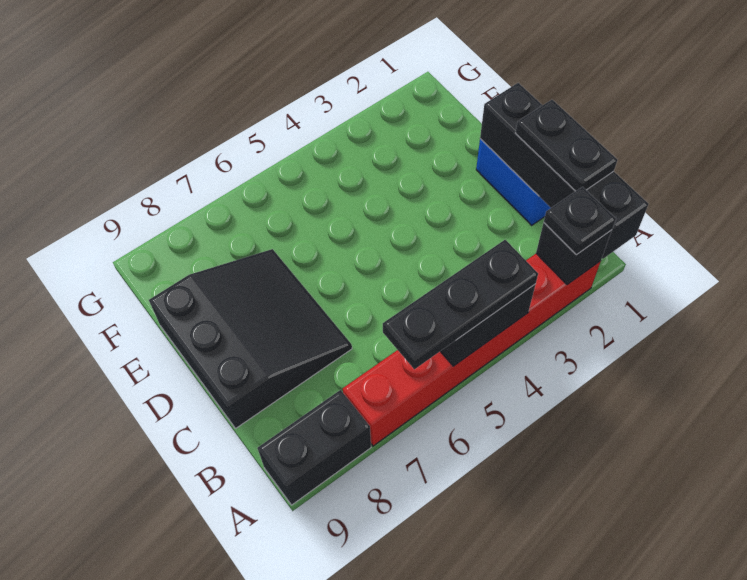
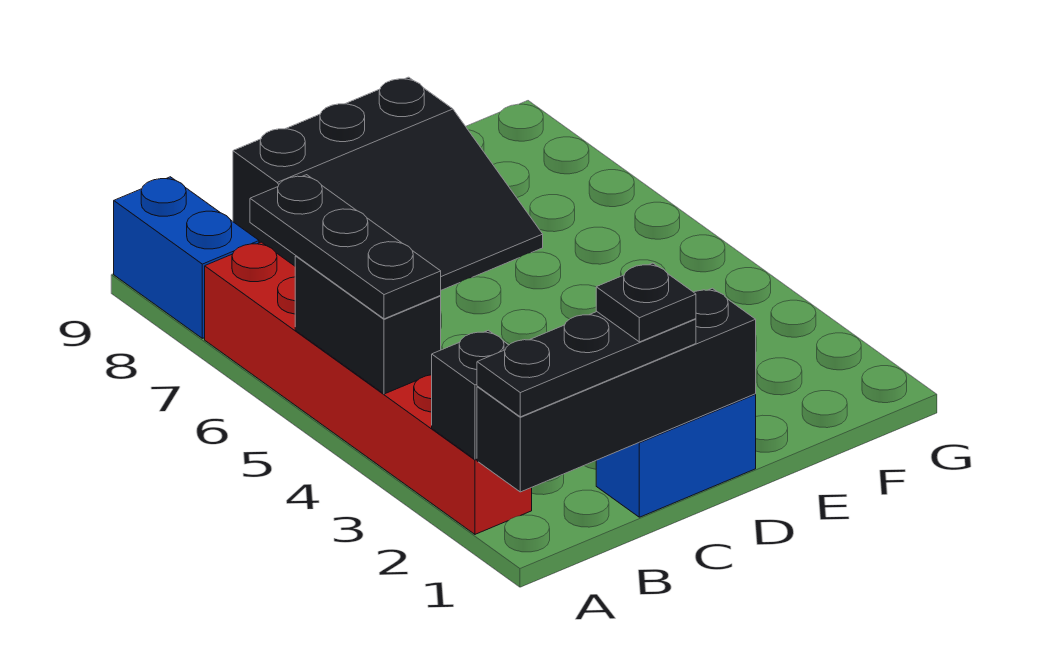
black plate A2 level 3 -> black plate C1 level 4
black brick A8:A9 level 1 -> blue brick A8:A9 level 1
black plate B1:C1 level 3 -> black plate A1:C1 level 3

